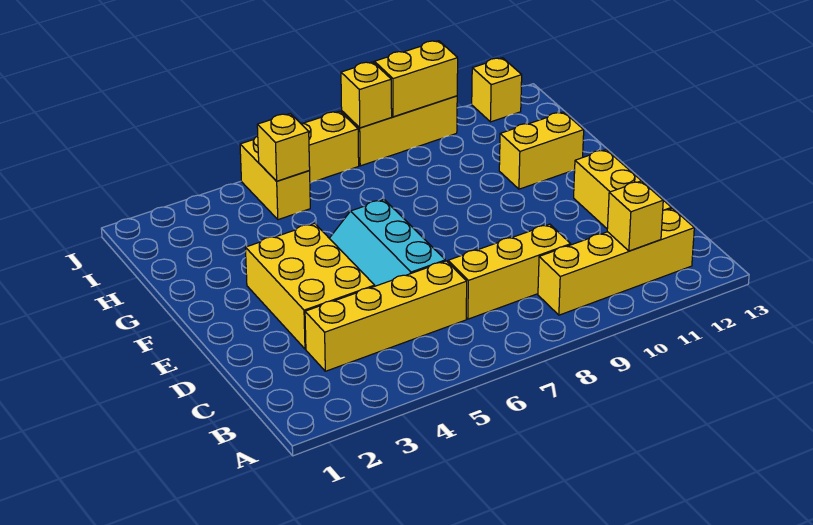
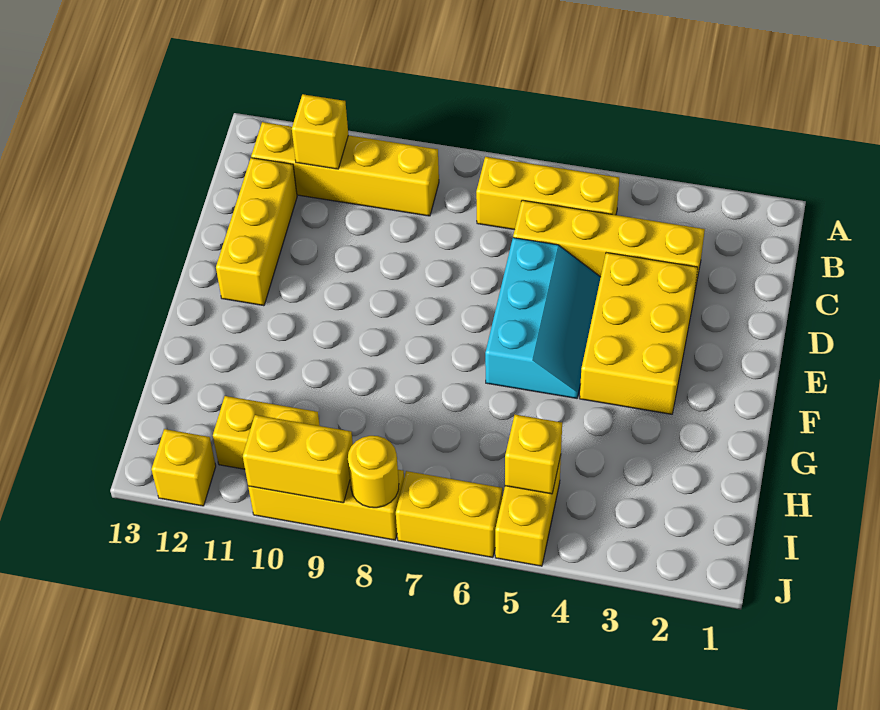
yellow brick C7:C9 level 1 -> yellow brick B5:B7 level 1
yellow brick G11:G12 level 1 -> yellow brick I10:I11 level 1
yellow brick J8 level 2 -> yellow round brick J8 level 2

